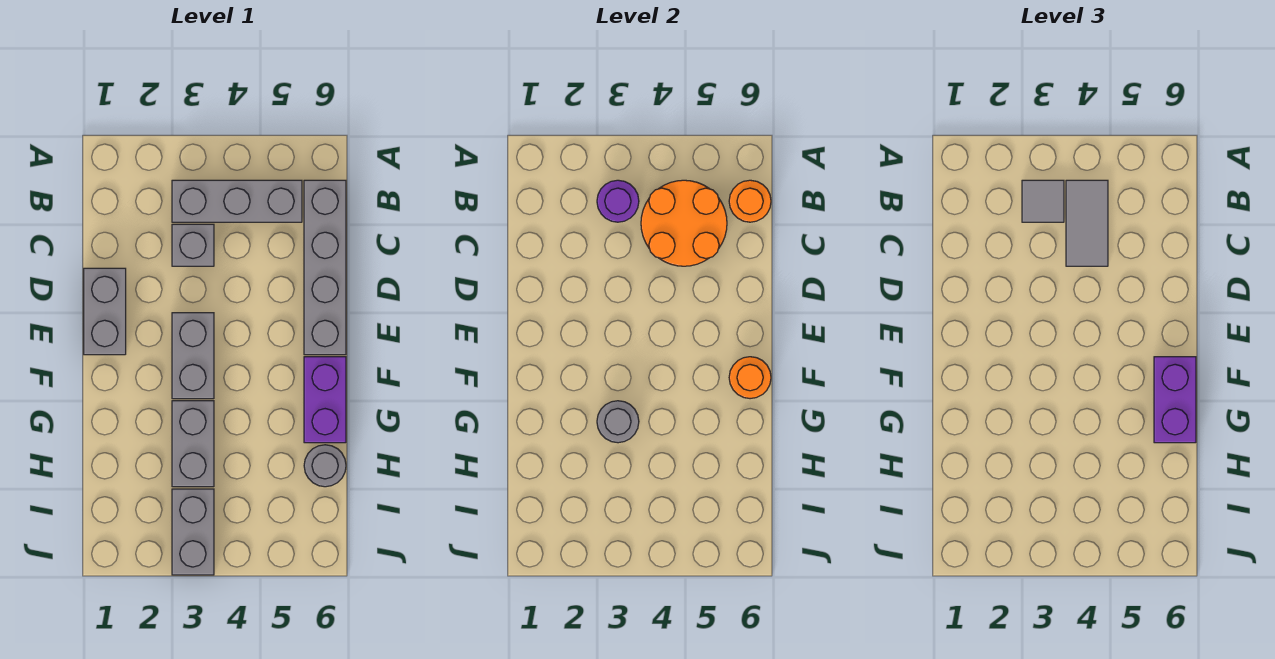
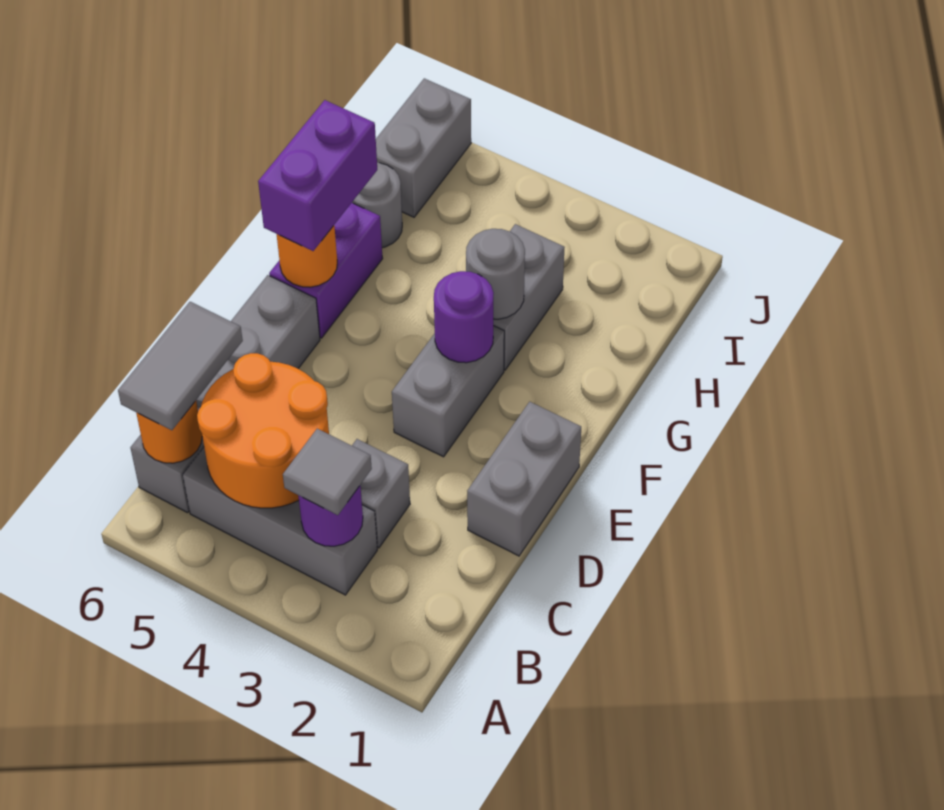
grey tile B4:C4 level 3 -> grey tile B6:C6 level 3
none -> purple round brick F3 level 2
grey brick I3:J3 level 1 -> grey brick I6:J6 level 1

